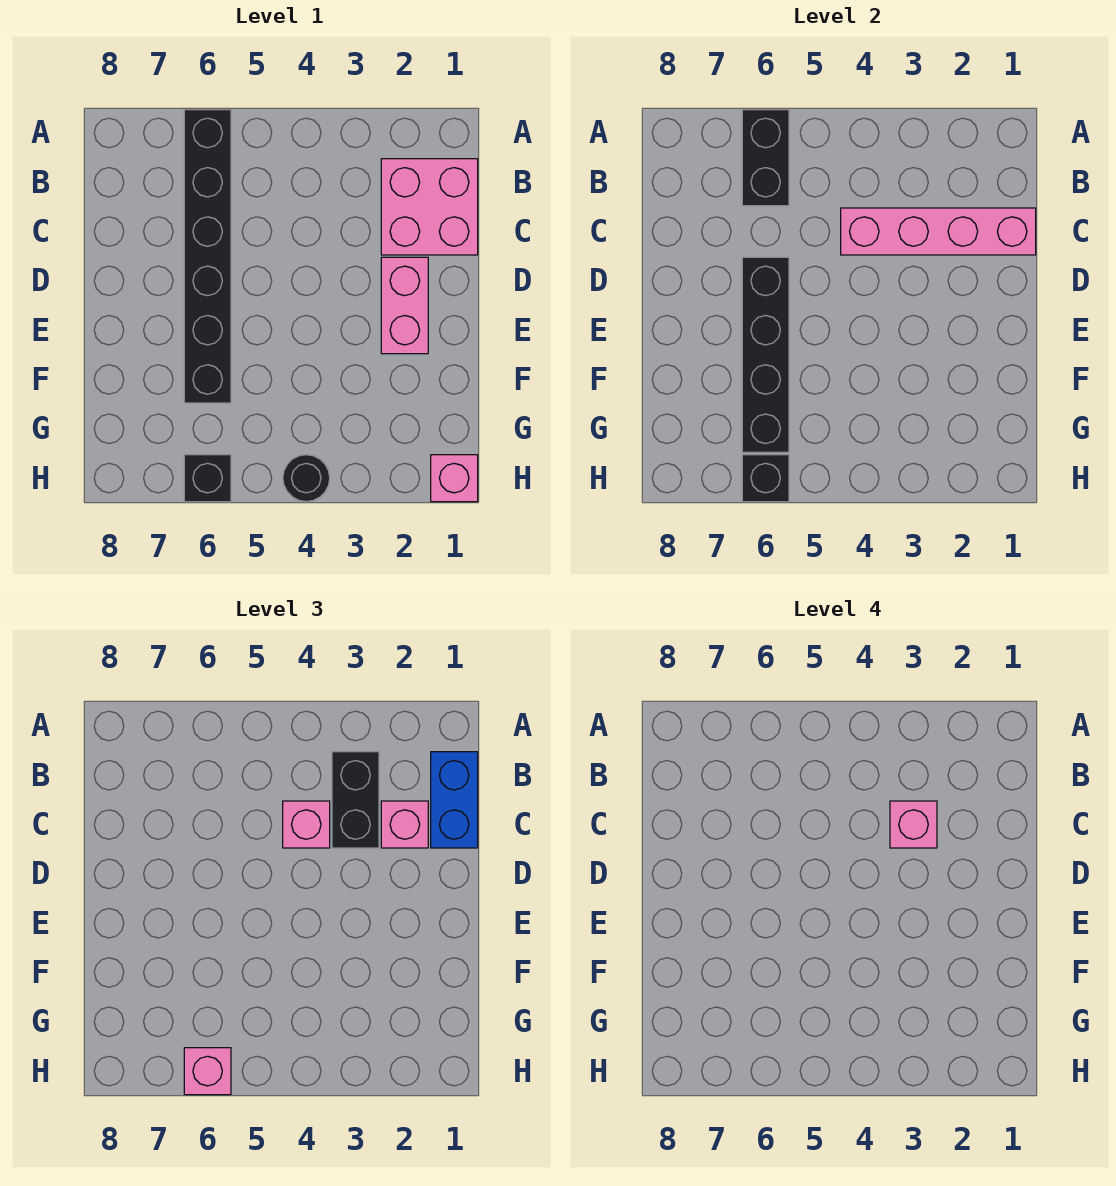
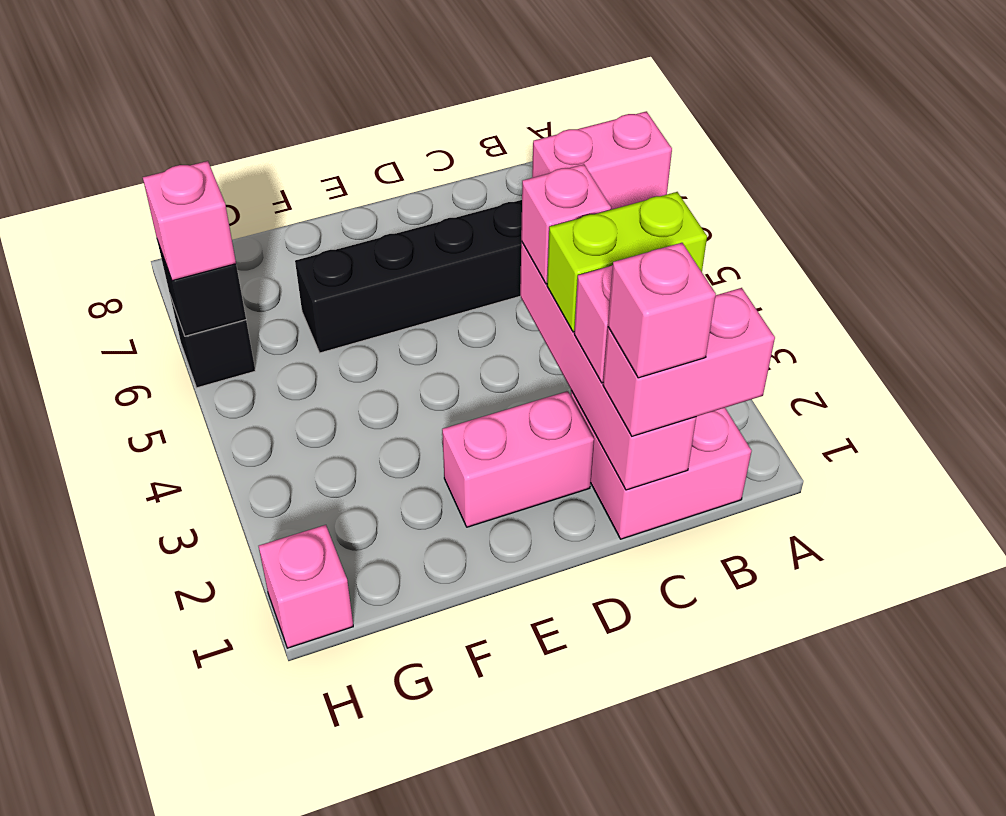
black brick A6:B6 level 2 -> pink brick A6:B6 level 2
blue brick B1:C1 level 3 -> pink brick B1:C1 level 3
black brick B3:C3 level 3 -> lime brick B3:C3 level 3
pink brick C3 level 4 -> pink brick C1 level 4
black brick D6:G6 level 2 -> none
black round brick H4 level 1 -> none

